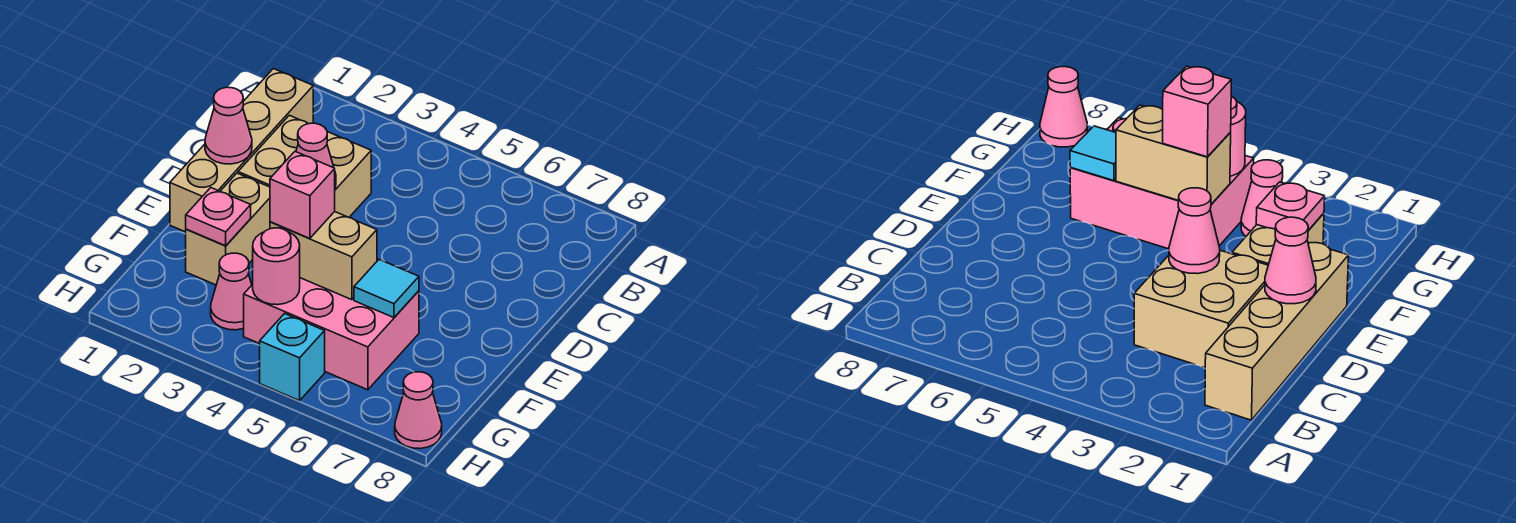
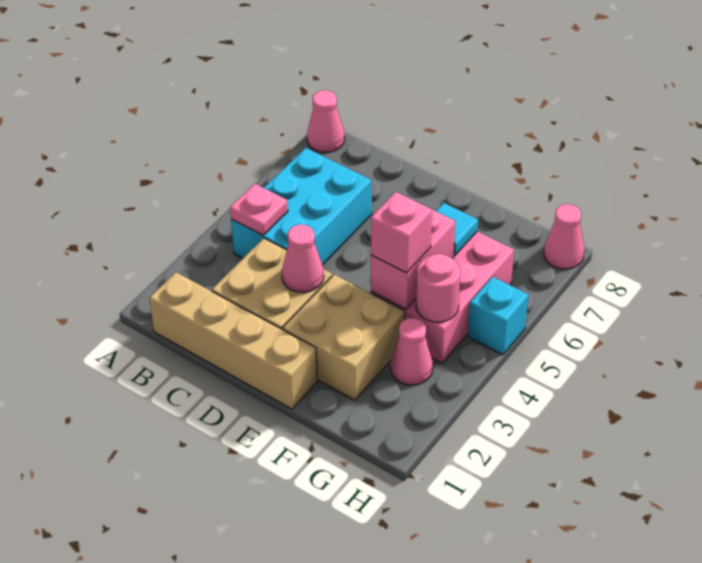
none -> cyan brick B4:C6 level 1
pink cone D1 level 2 -> pink cone A8 level 1
tan brick E2:F2 level 1 -> tan brick E2:F3 level 1
pink plate F2 level 2 -> pink plate B4 level 2
tan brick F4:F5 level 2 -> pink brick F4:F5 level 2

